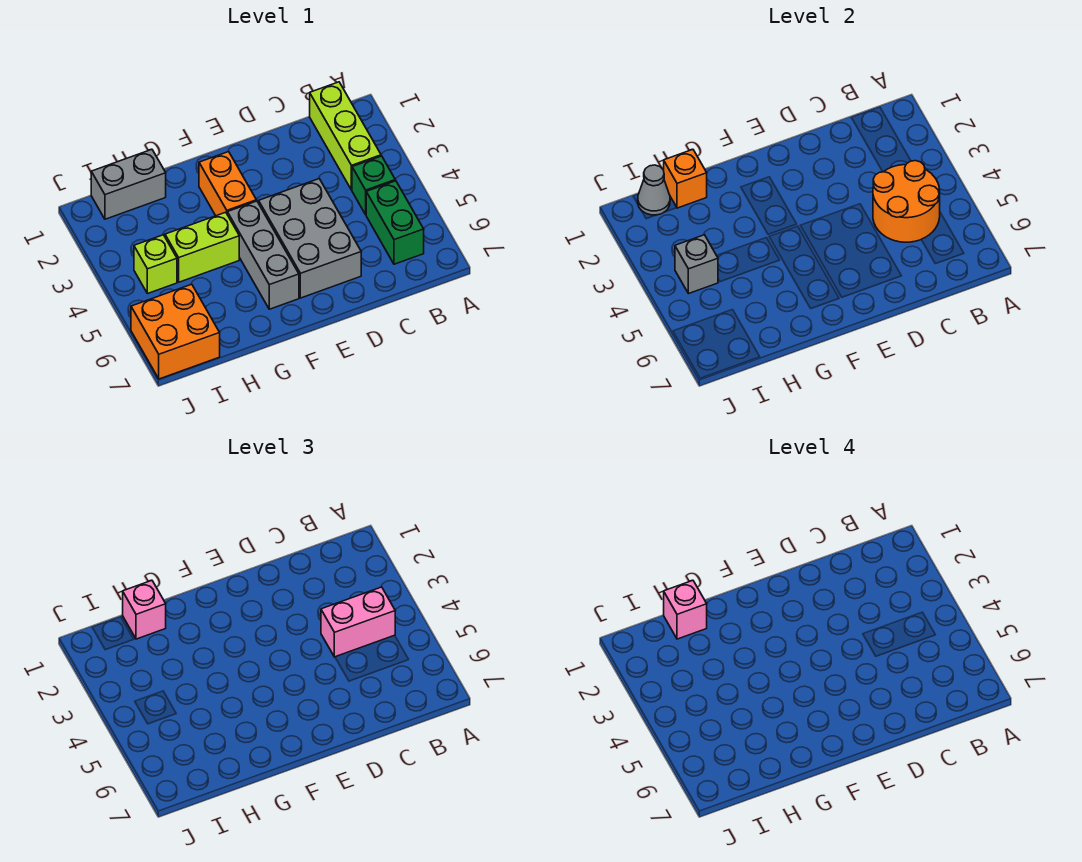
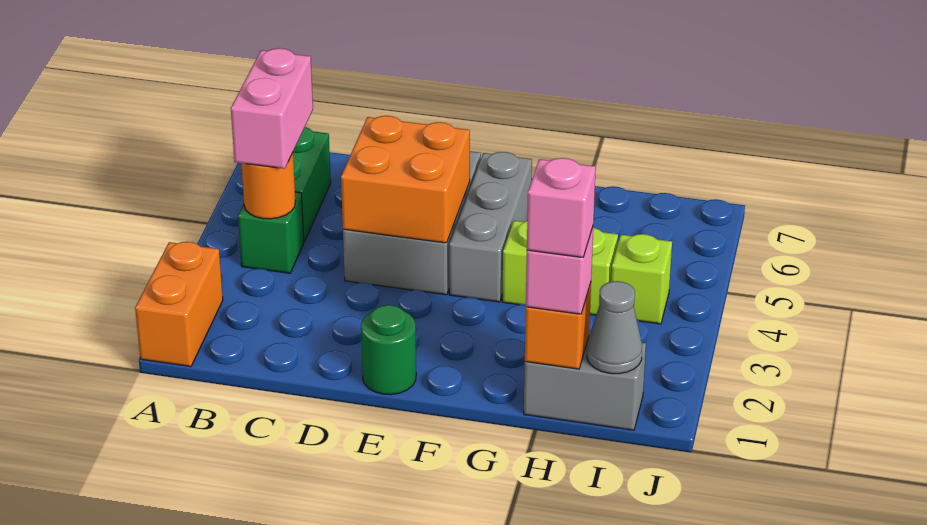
lime brick B1:B3 level 1 -> none
orange round brick B4:C5 level 2 -> orange round brick B4 level 2
pink brick B4:C4 level 3 -> pink brick B4:B5 level 3
none -> green round brick E1 level 1
orange brick F2:F3 level 1 -> orange brick A1:A2 level 1
grey brick I4 level 2 -> none
orange brick I6:J7 level 1 -> orange brick D4:E5 level 2

